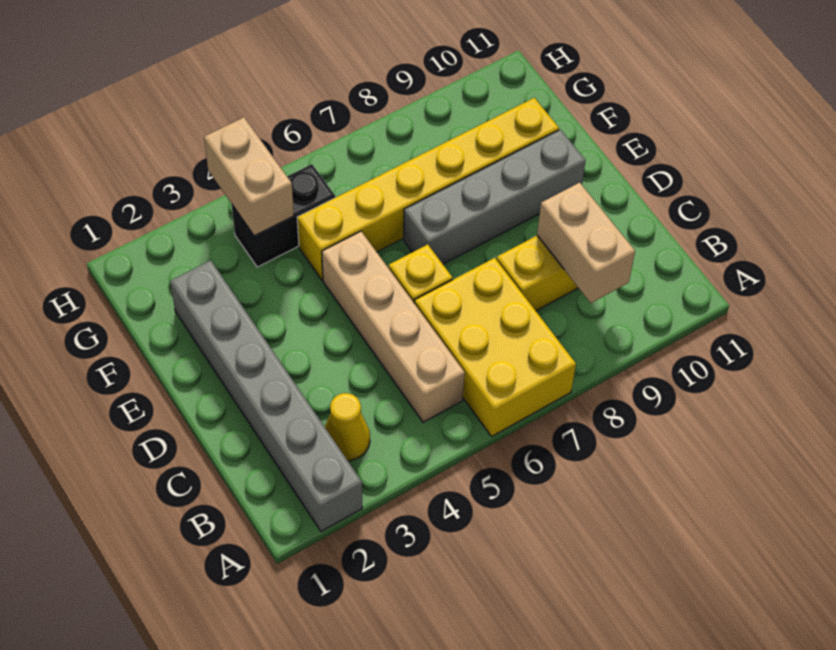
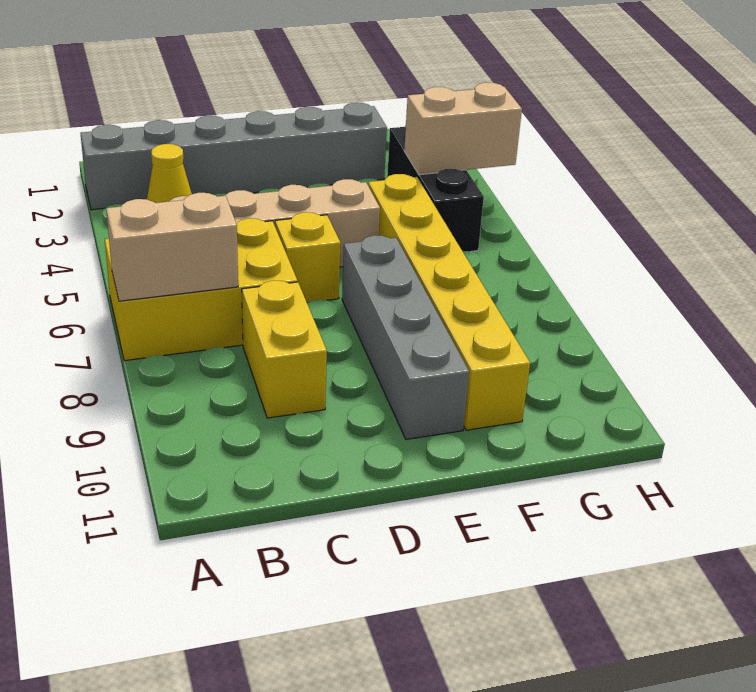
tan brick B9:C9 level 2 -> tan brick A7:B7 level 2
black brick G4:G5 level 1 -> black brick G3:G5 level 1

